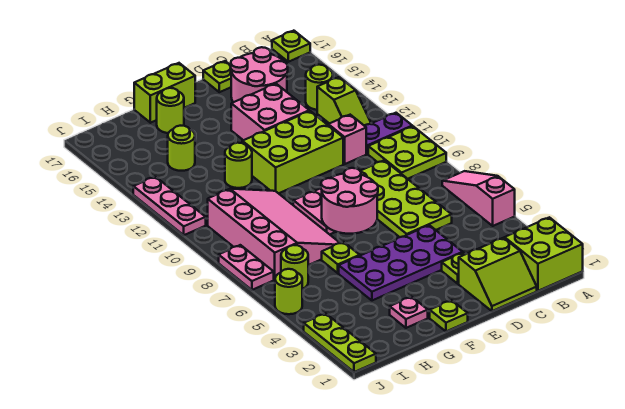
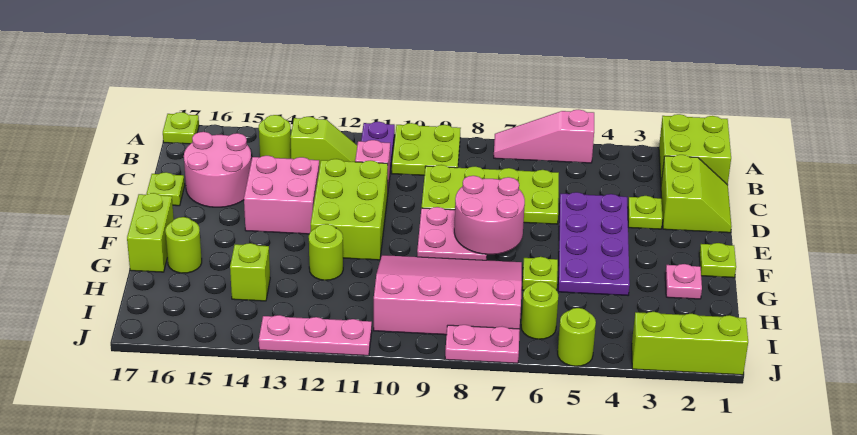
lime round brick H14 level 1 -> lime brick H14 level 1
lime plate J1:J3 level 1 -> lime brick J1:J3 level 1

